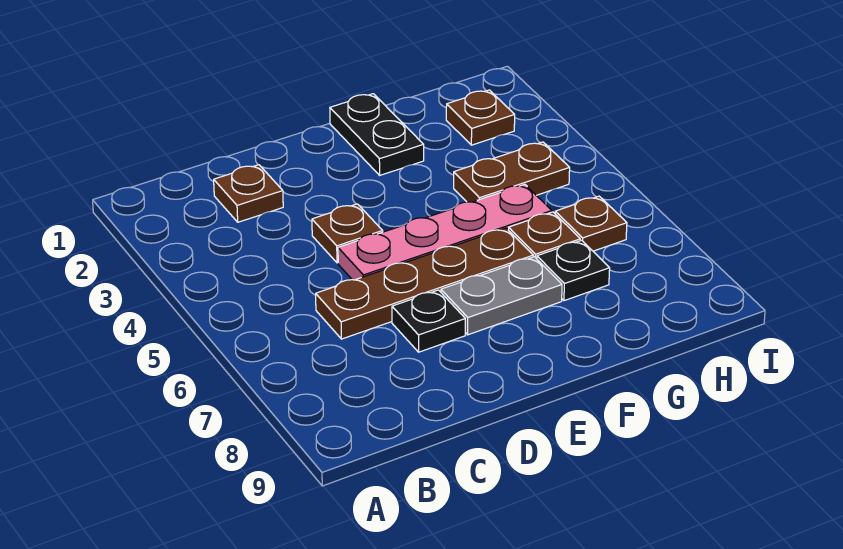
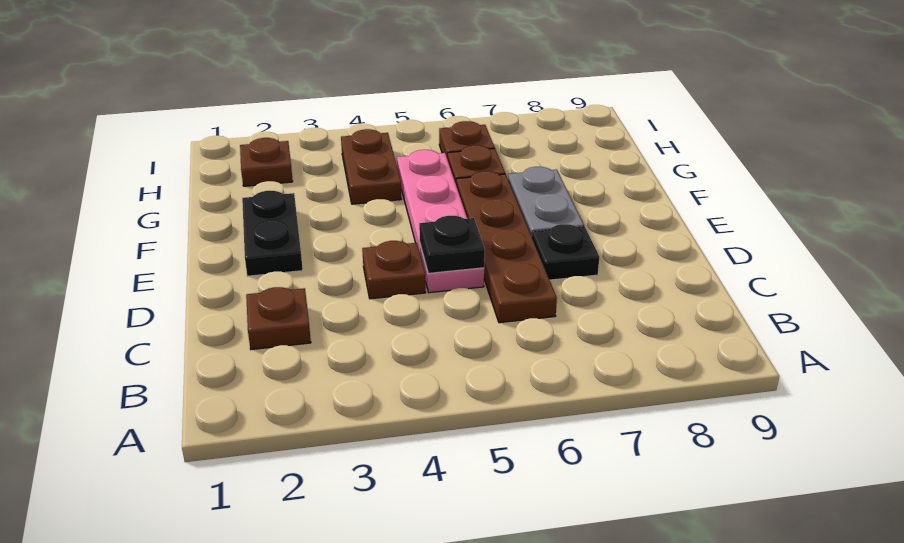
black plate F1:F2 level 1 -> black plate E2:F2 level 1
black plate G7 level 1 -> black plate D5 level 2

